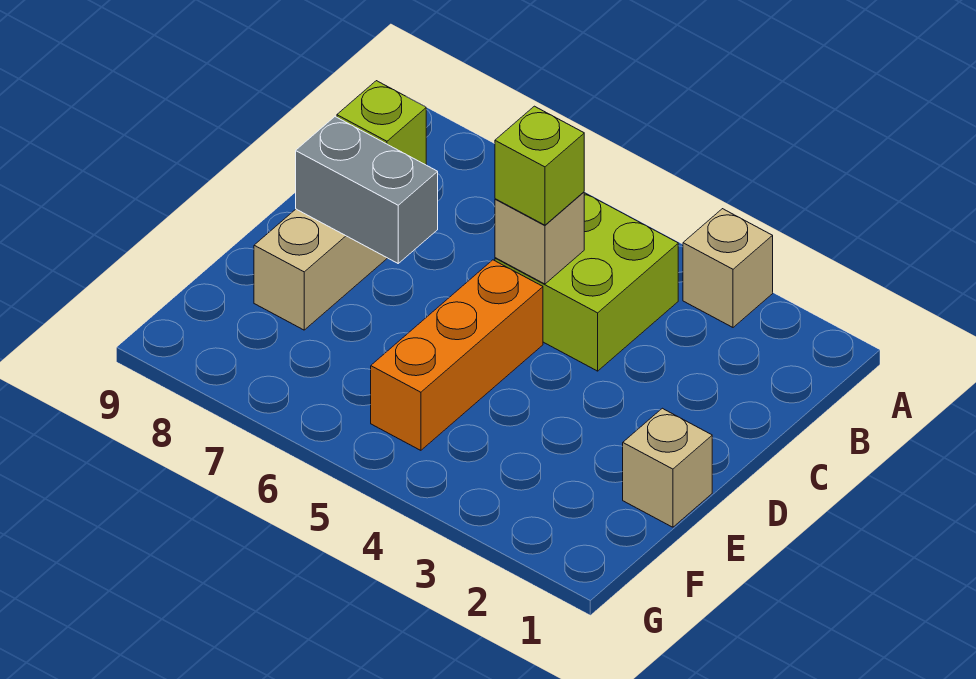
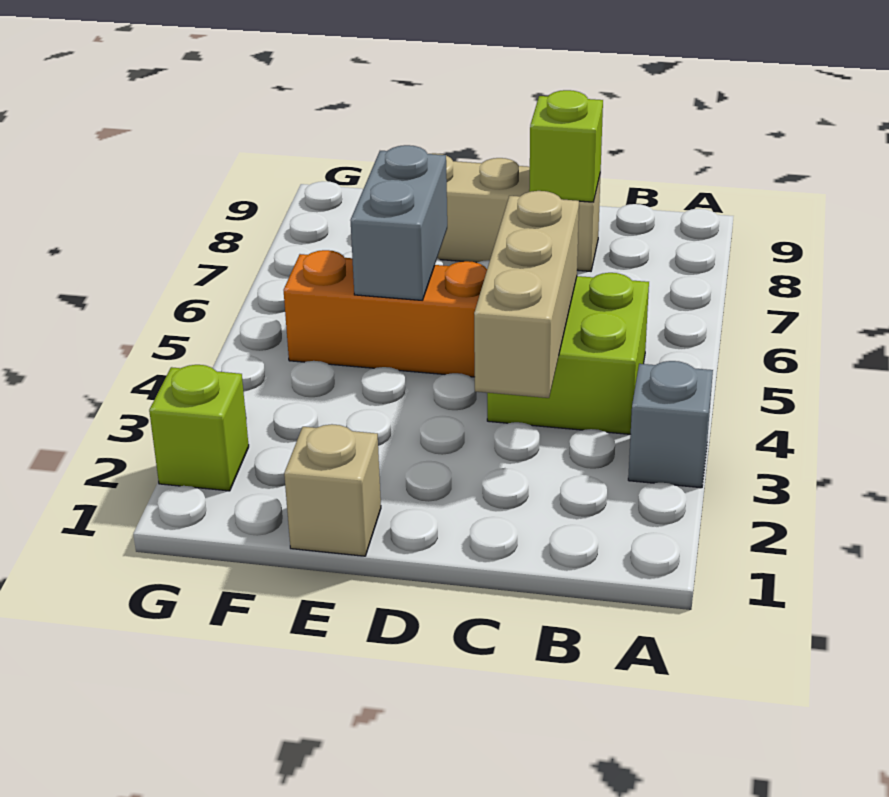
tan brick A3 level 1 -> grey brick A3 level 1
tan brick C5 level 2 -> tan brick C3:C5 level 2
lime brick C5 level 3 -> lime brick G2 level 1
grey brick D7:D8 level 2 -> grey brick E5:E6 level 2

